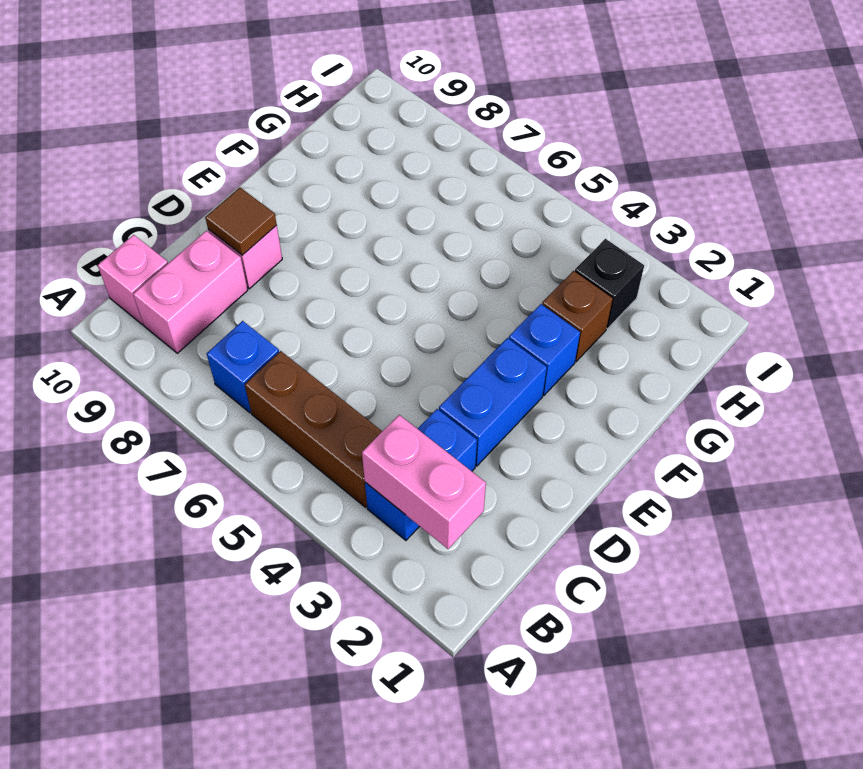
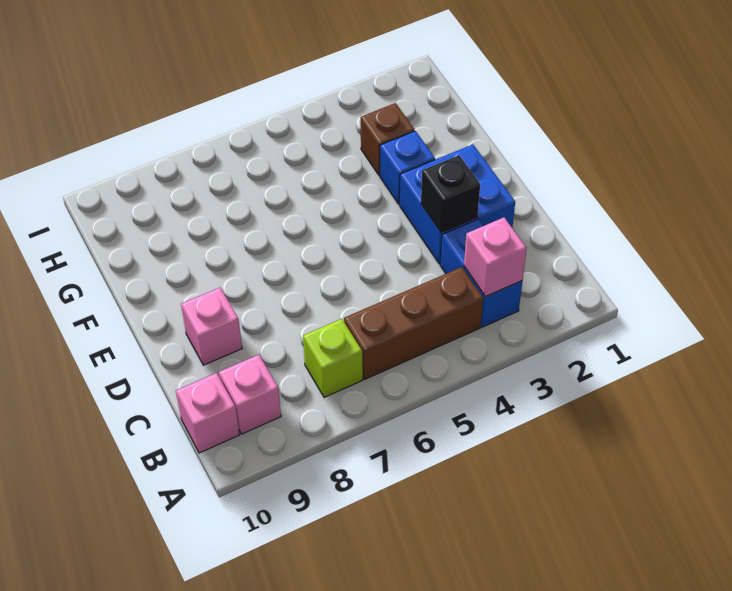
pink brick B2:B3 level 2 -> pink brick B3 level 2
blue brick B7 level 1 -> lime brick B7 level 1
pink brick B9:C9 level 1 -> pink brick B9 level 1
blue brick D3:E3 level 1 -> blue brick D2:E3 level 1
brown tile D9 level 2 -> none
black brick H3 level 1 -> black brick D3 level 2

